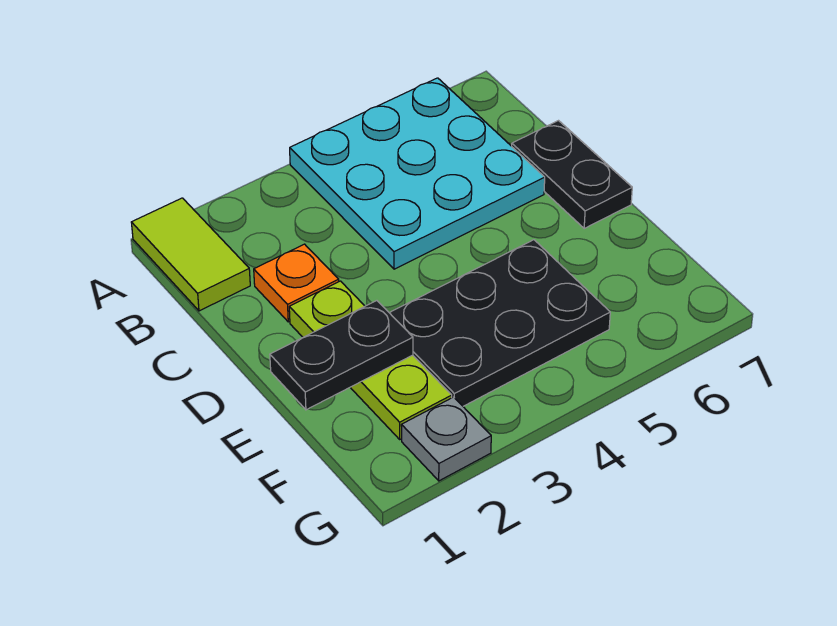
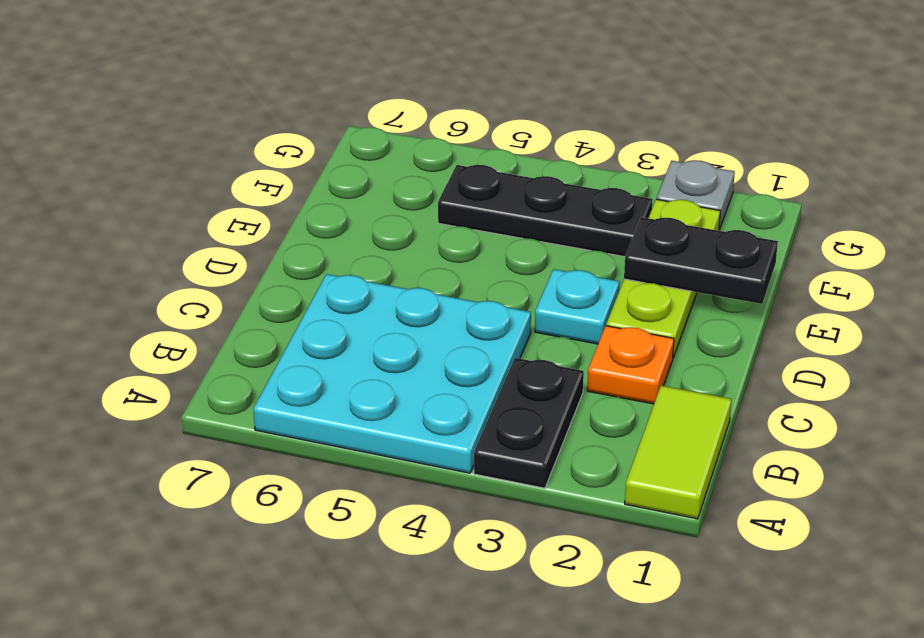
black plate C7:D7 level 1 -> black plate A3:B3 level 1
none -> cyan plate D3 level 1
black plate E3:F5 level 1 -> black plate F3:F5 level 1

